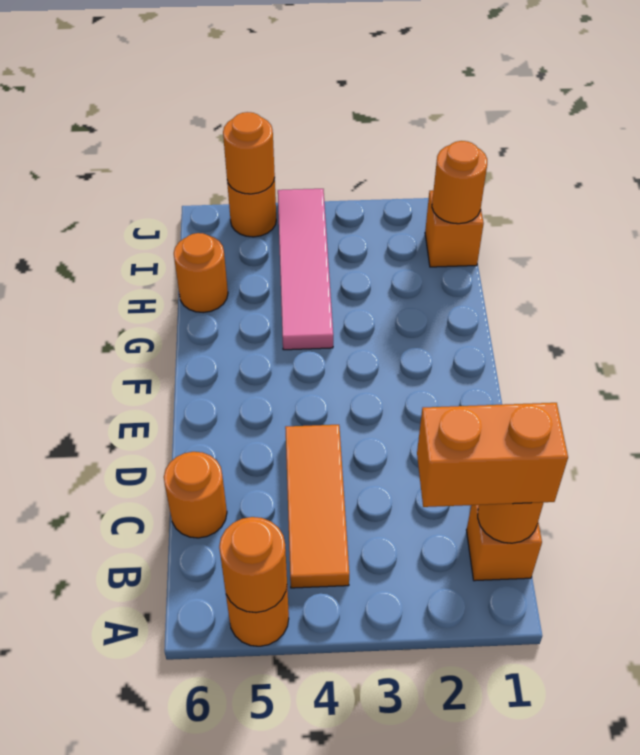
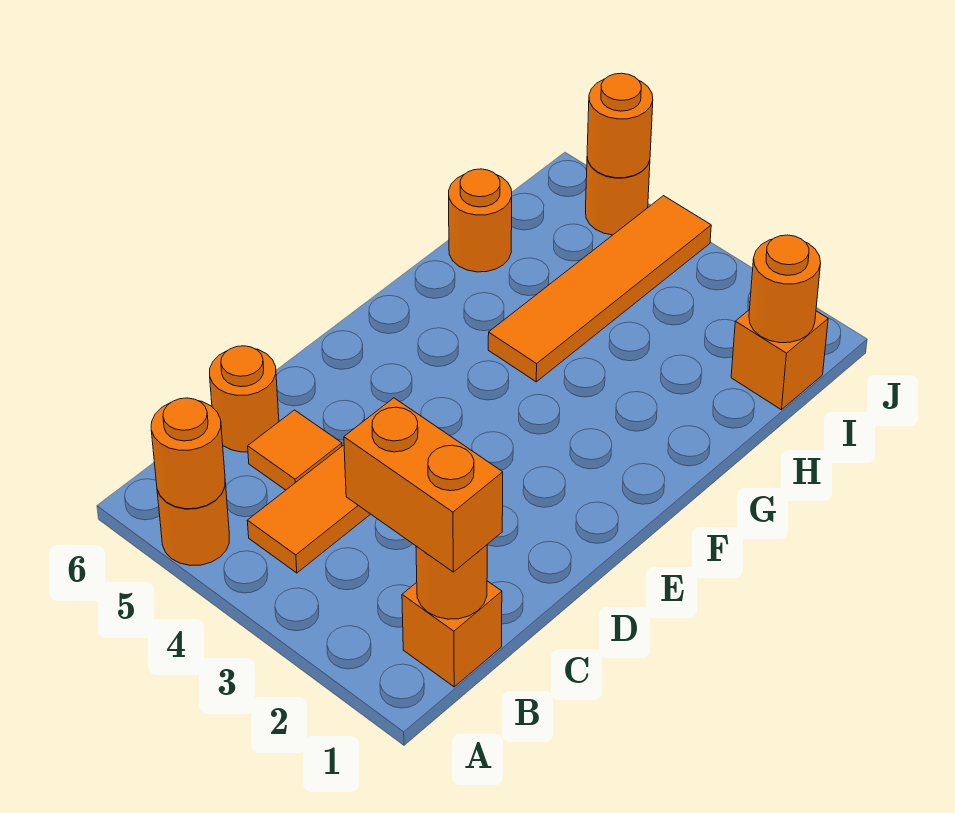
none -> orange tile C5 level 1
pink tile G4:J4 level 1 -> orange tile G4:J4 level 1

